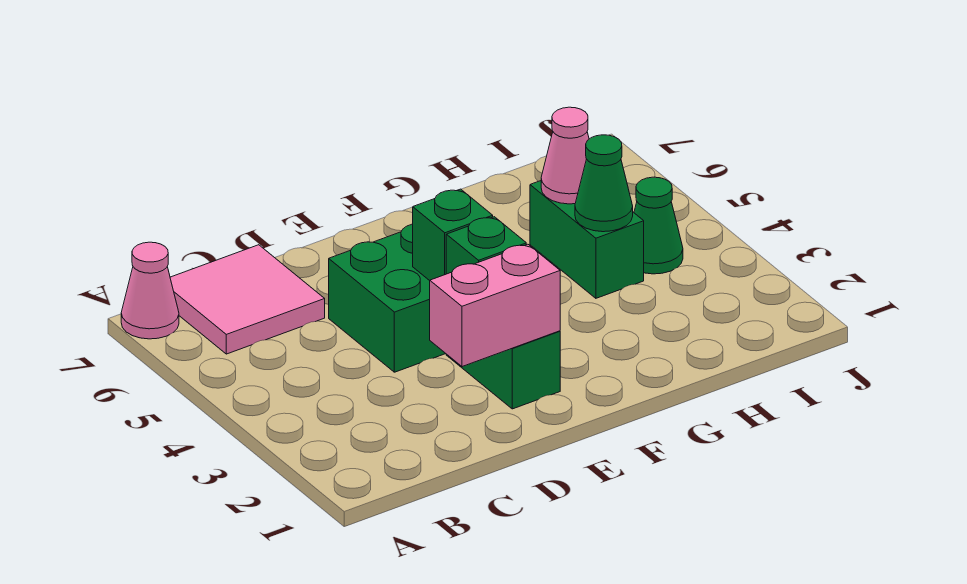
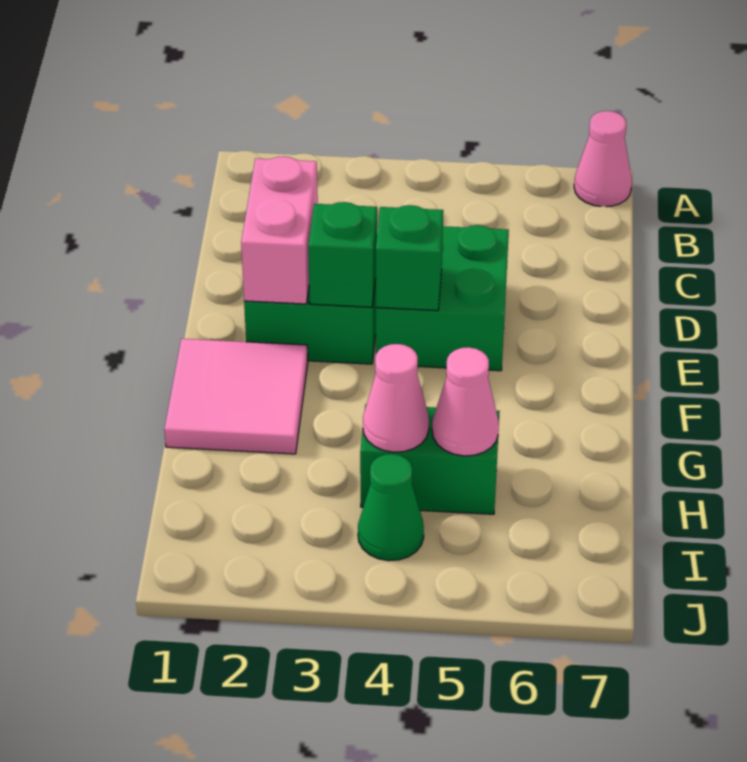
pink tile B6:C7 level 1 -> pink tile F1:G2 level 1
green cone H4 level 2 -> pink cone H4 level 2

